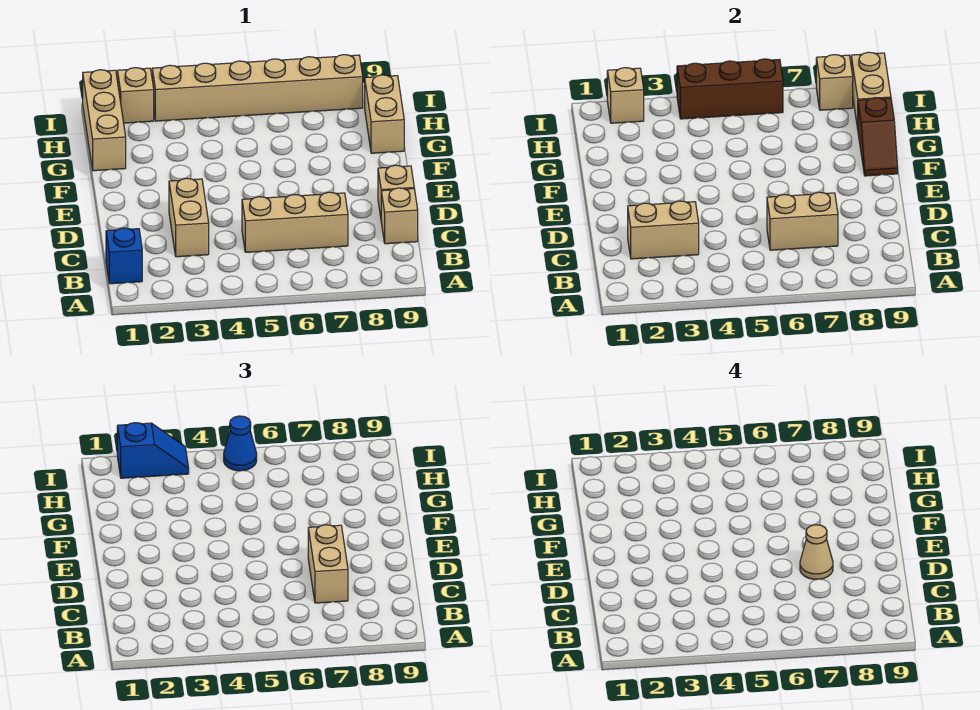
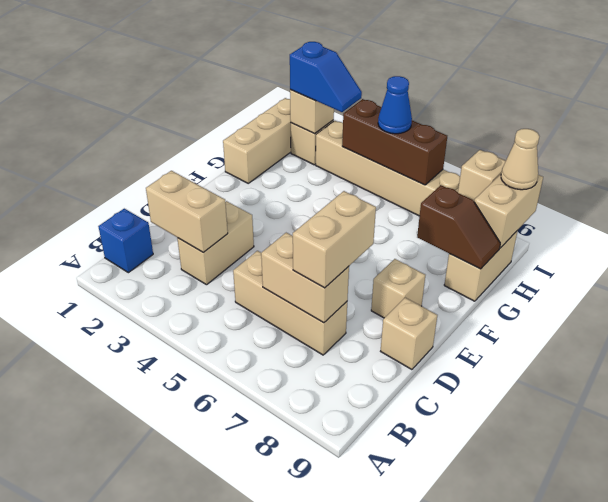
tan brick C9 level 1 -> tan brick E8 level 1
tan cone D7 level 4 -> tan cone I9 level 3
brown slope F9:G9 level 2 top G -> brown slope G8:G9 level 2 top 8

